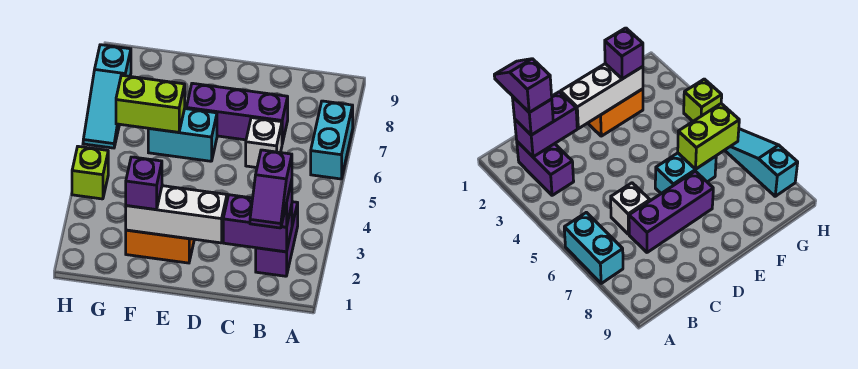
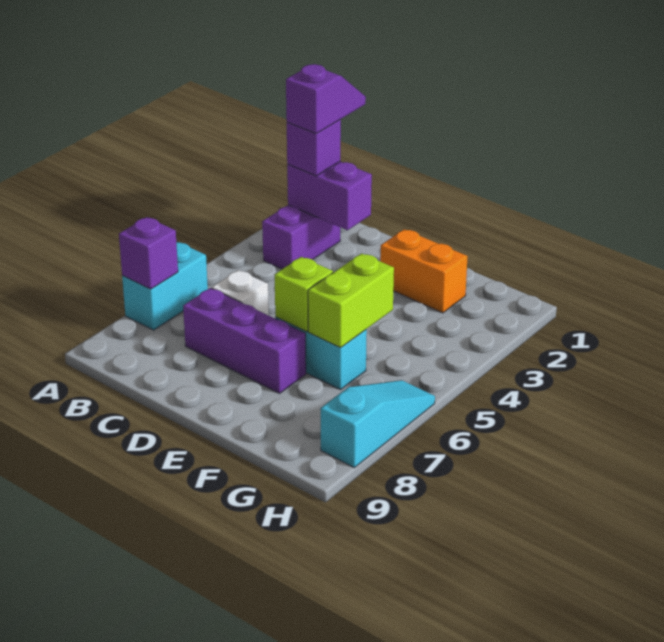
white brick D2:F2 level 2 -> none
purple brick F2 level 3 -> purple brick A7 level 2
lime brick F6:G6 level 2 -> lime brick F5:F6 level 2
lime brick H4 level 1 -> lime brick E6 level 2

